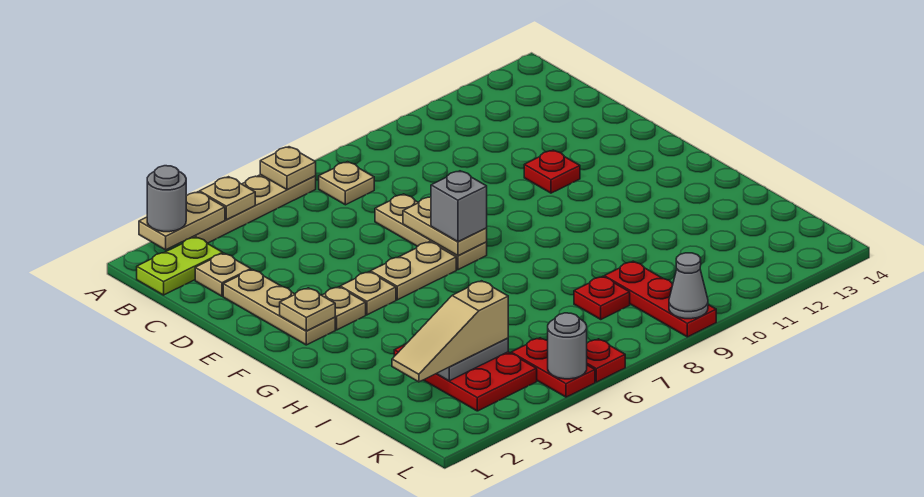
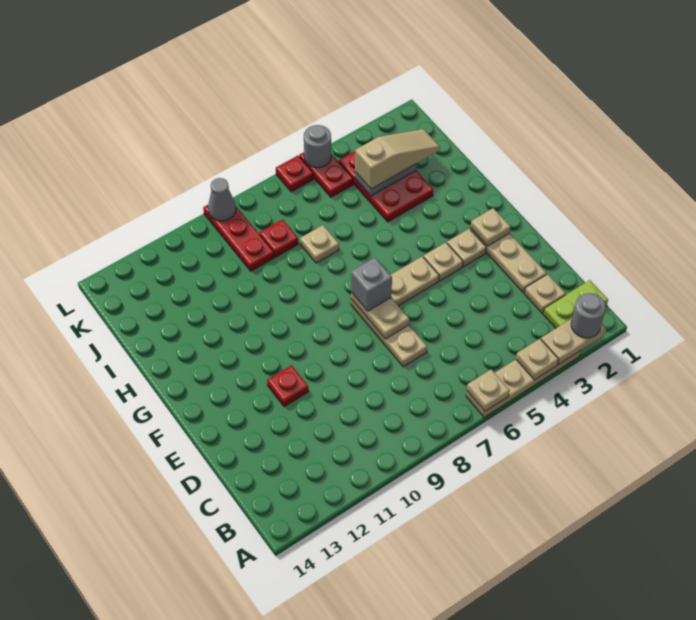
tan plate B7 level 1 -> tan plate I7 level 1

